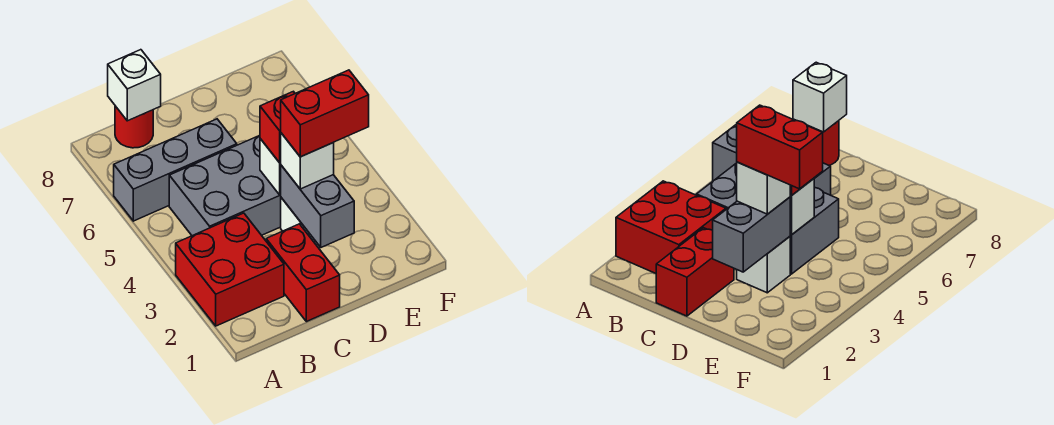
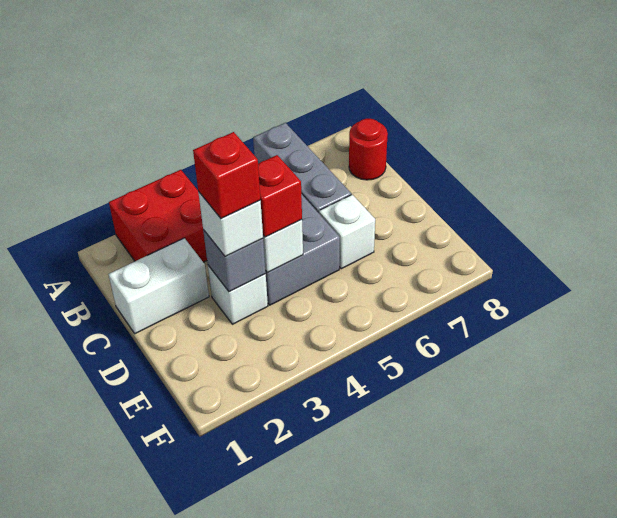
white brick B8 level 2 -> white brick D6 level 1
red brick C1:C2 level 1 -> white brick C1:C2 level 1
grey brick D2:D3 level 2 -> grey brick D3 level 2
red brick D3:E3 level 4 -> red brick D3 level 4

